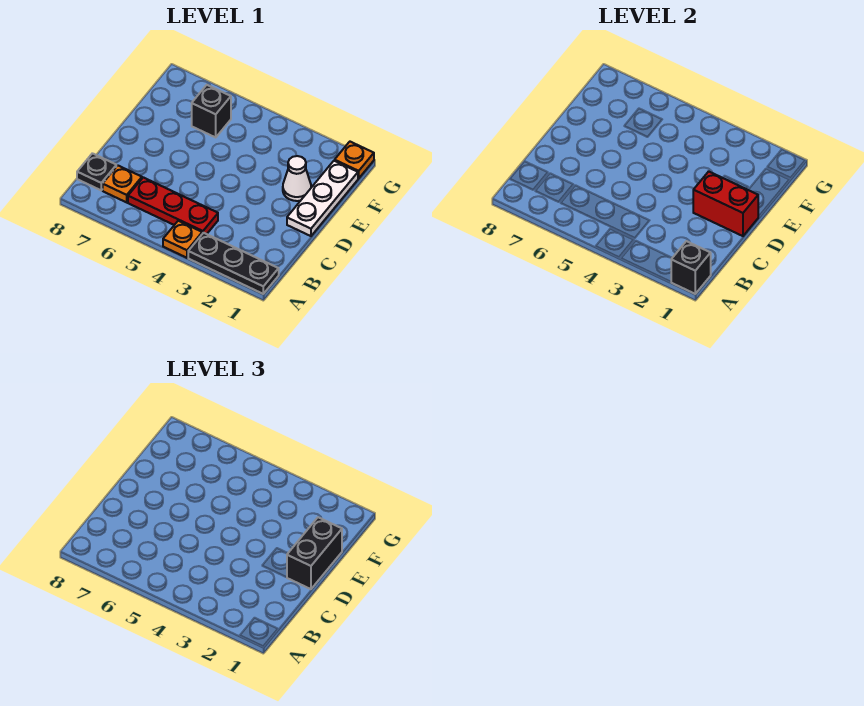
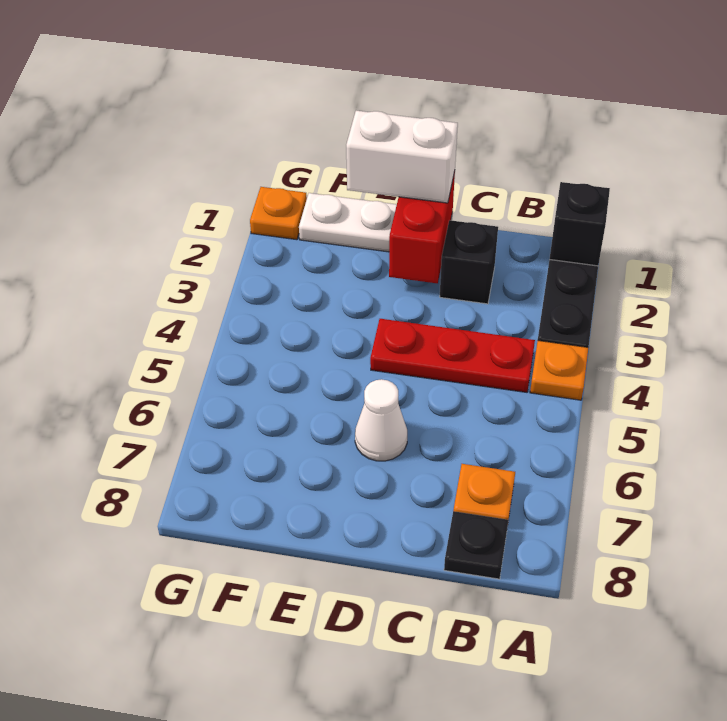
red plate B4:B6 level 1 -> red plate B4:D4 level 1
black brick D1:E1 level 3 -> white brick D1:E1 level 3
white cone E2 level 1 -> white cone D6 level 1
black brick F6 level 1 -> black brick C2 level 1

